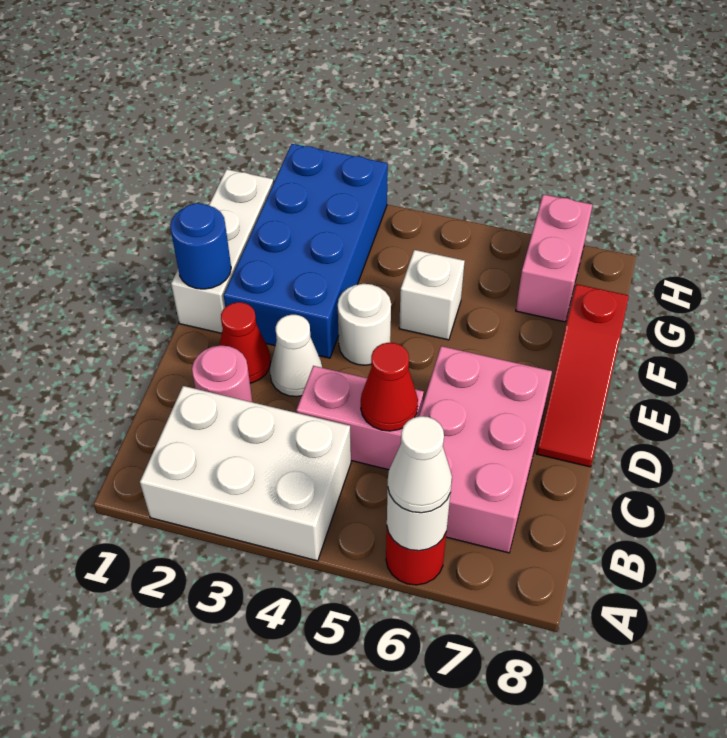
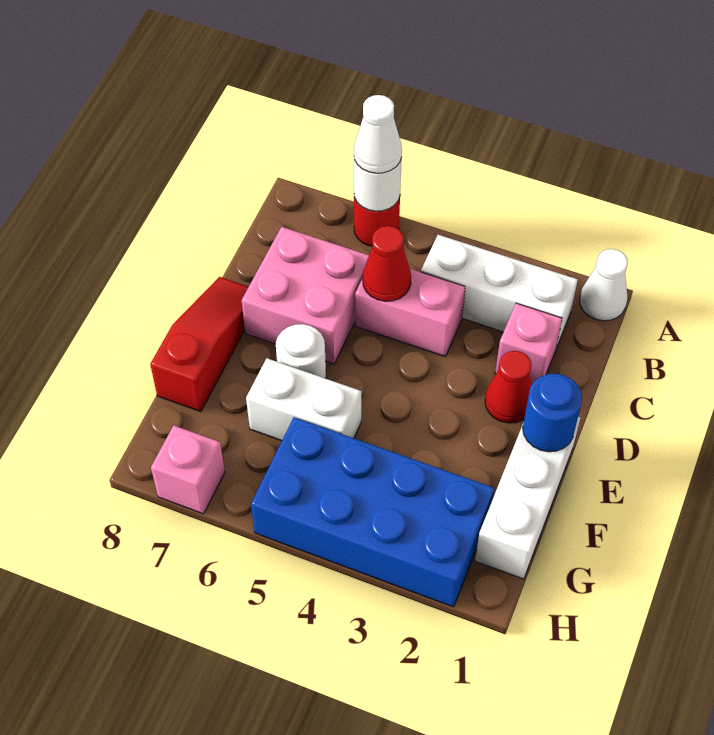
white brick A2:B4 level 1 -> white brick B2:B4 level 1
pink brick B6:D7 level 1 -> pink brick C6:D7 level 1
pink round brick C2 level 1 -> pink brick C2 level 1
white cone D3 level 1 -> white cone A1 level 1
blue brick E2:H3 level 1 -> blue brick G2:H5 level 1
white round brick E4 level 1 -> white round brick E6 level 1
white brick F5 level 1 -> white brick F5:F6 level 1
pink brick G7:H7 level 1 -> pink brick H7 level 1

